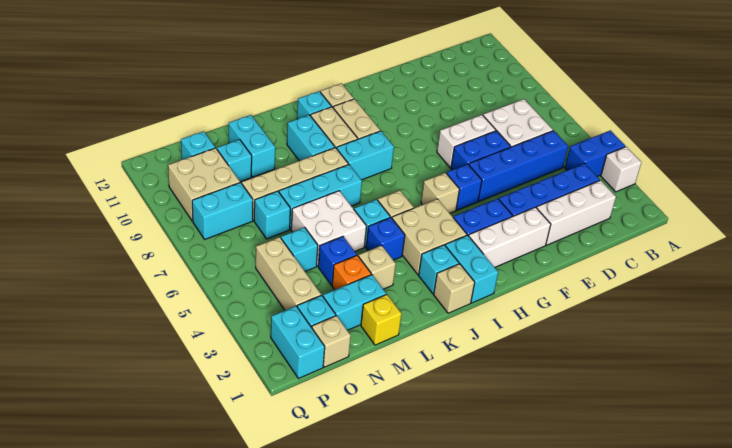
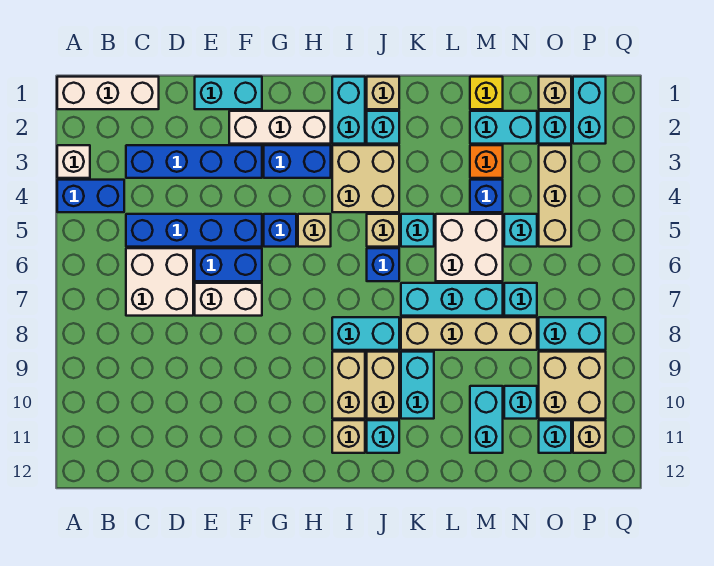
white brick C2:E2 level 1 -> white brick A1:C1 level 1
none -> cyan brick E1:F1 level 1
blue brick K4 level 1 -> blue brick J6 level 1
tan brick L3 level 1 -> tan brick P11 level 1

